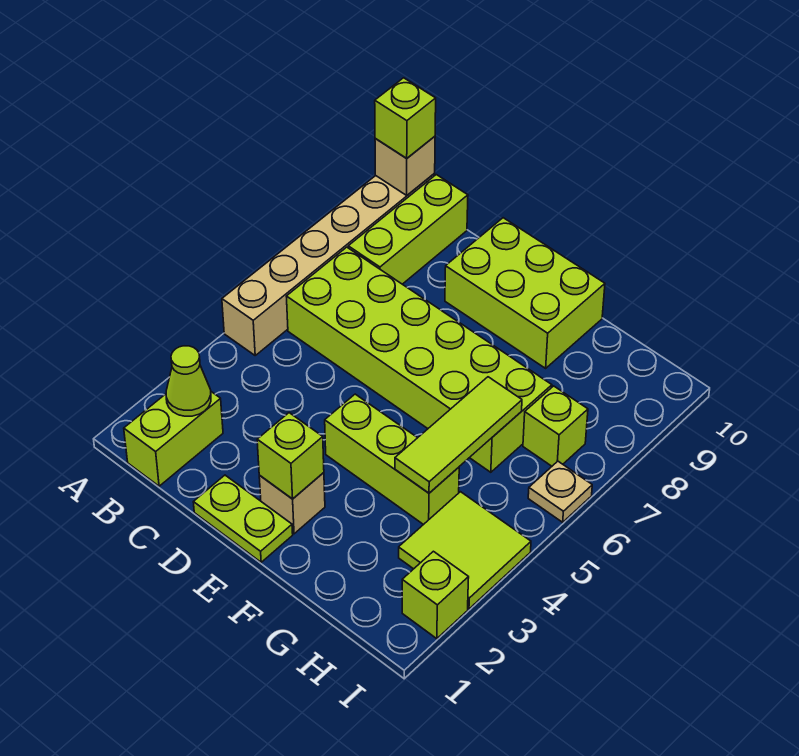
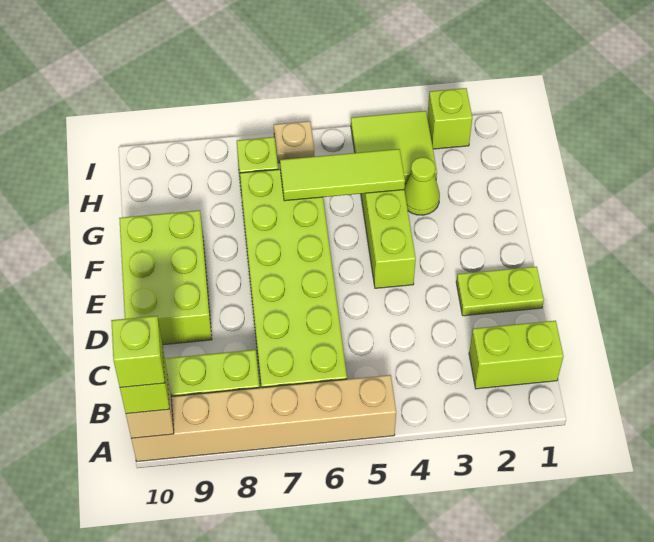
lime cone B2 level 2 -> lime cone G3 level 1
lime plate D1:E1 level 1 -> lime plate D1:D2 level 1
tan brick E2 level 1 -> none
lime brick E2 level 2 -> lime brick A10 level 4

